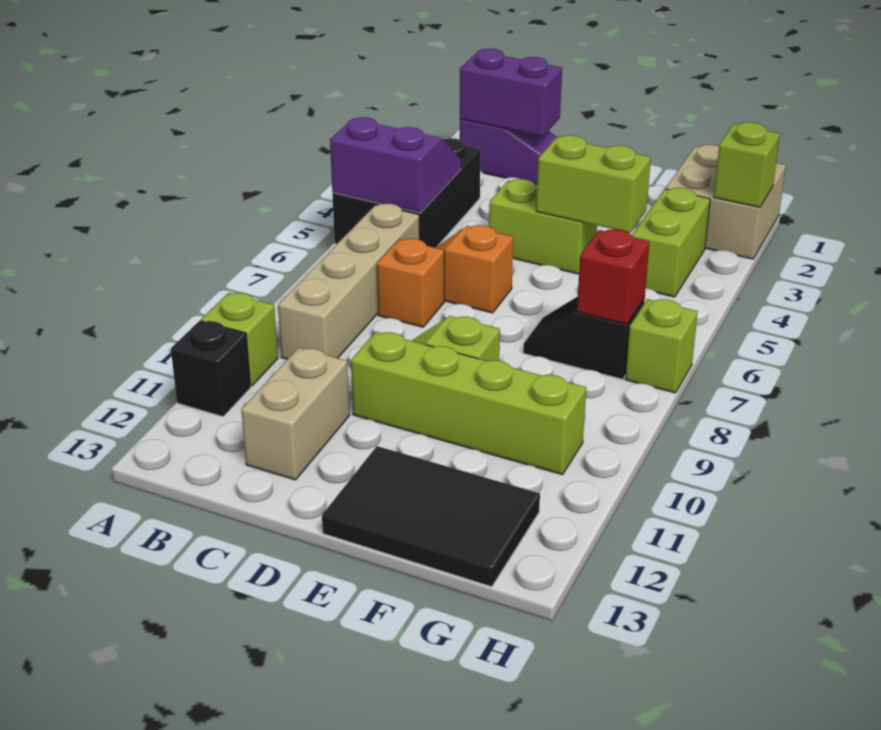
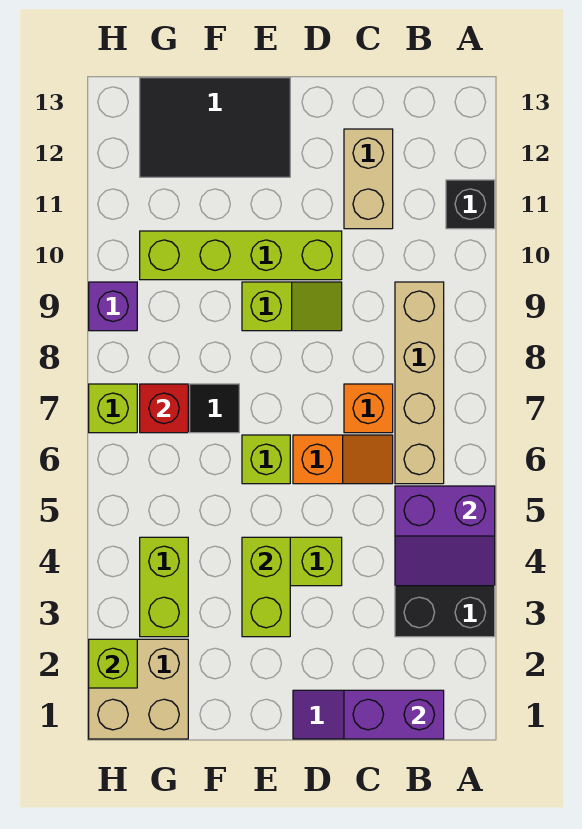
lime brick A10 level 1 -> lime brick E6 level 1
lime brick E4:F4 level 2 -> lime brick E3:E4 level 2
none -> purple brick H9 level 1

